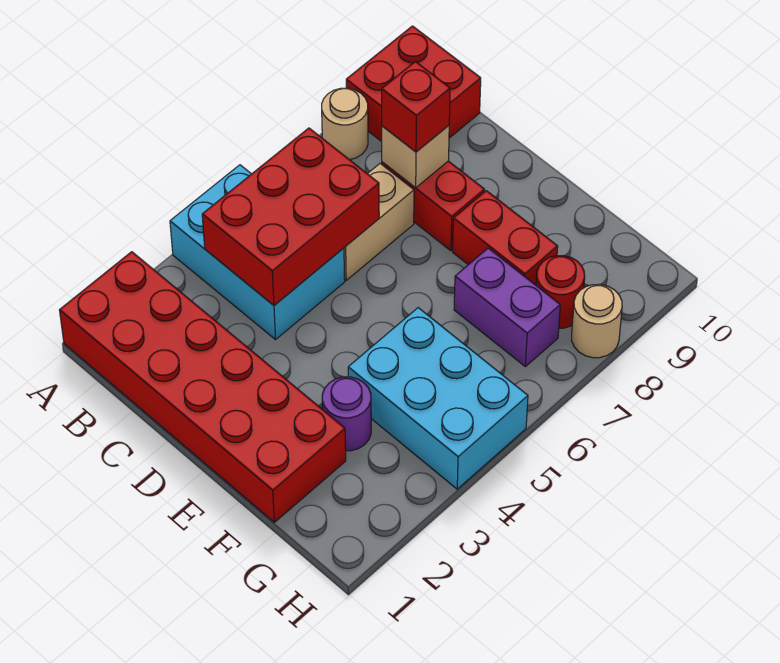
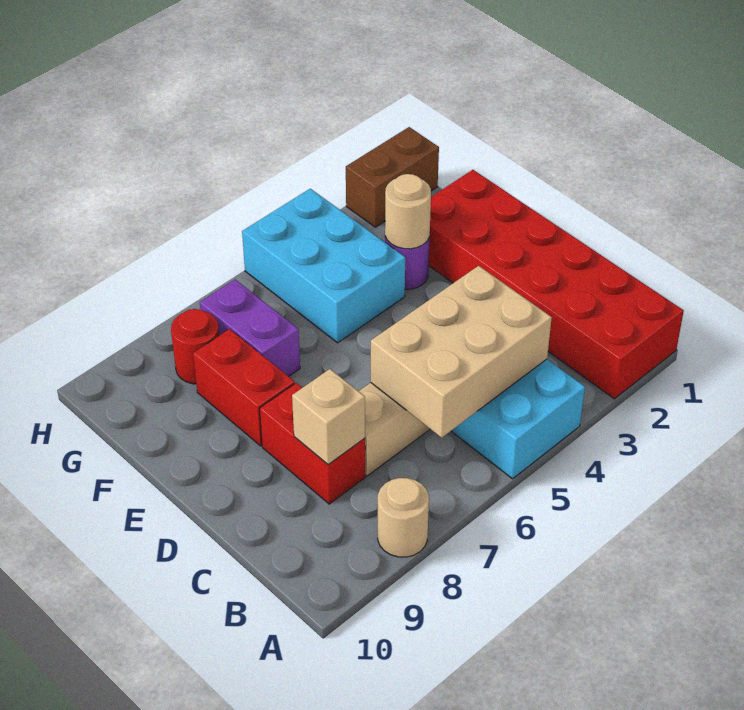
red brick A9:B10 level 1 -> none
red brick B4:C6 level 2 -> tan brick B4:C6 level 2
red brick C8 level 3 -> none
none -> brown brick H1:H2 level 1
tan round brick H8 level 1 -> tan round brick F3 level 2

